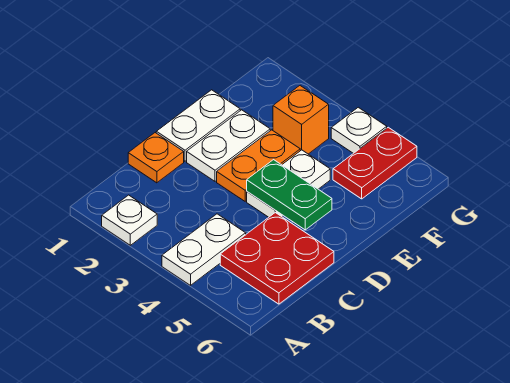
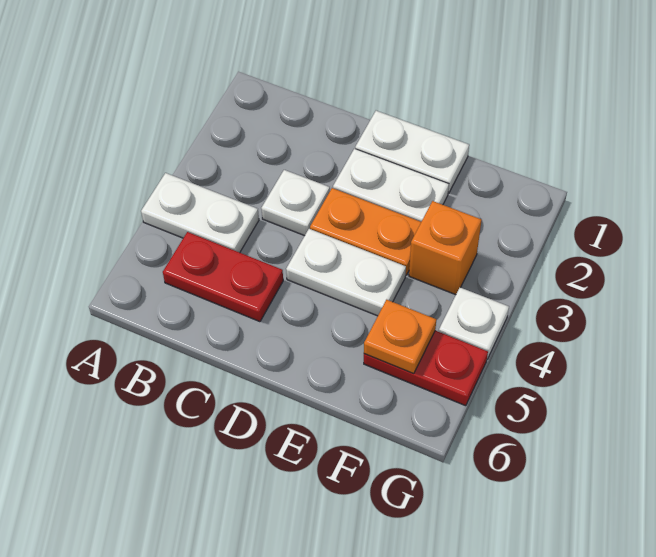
white plate A2 level 1 -> white plate C3 level 1
red plate B5:C6 level 1 -> red plate B5:C5 level 1
orange plate C1 level 1 -> orange plate F5 level 2
green plate D4:D5 level 2 -> none

